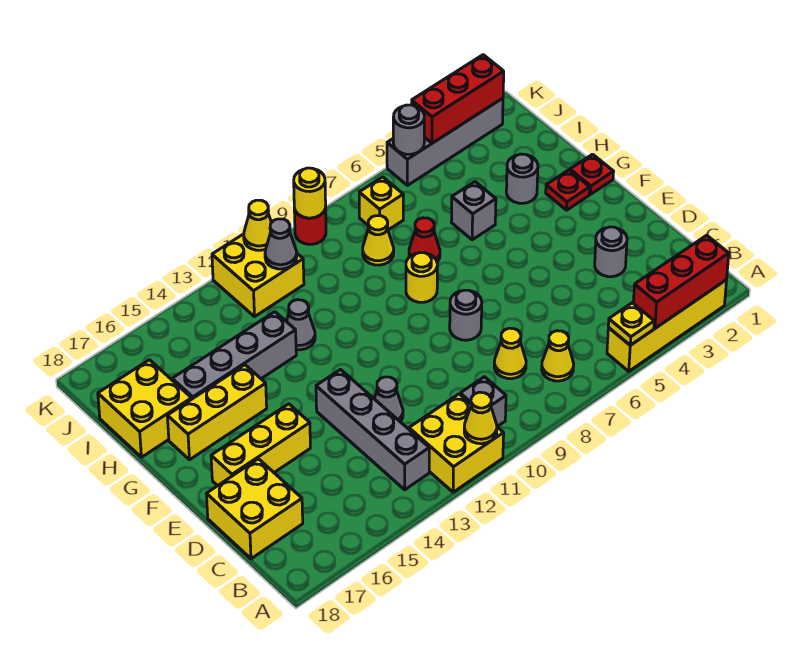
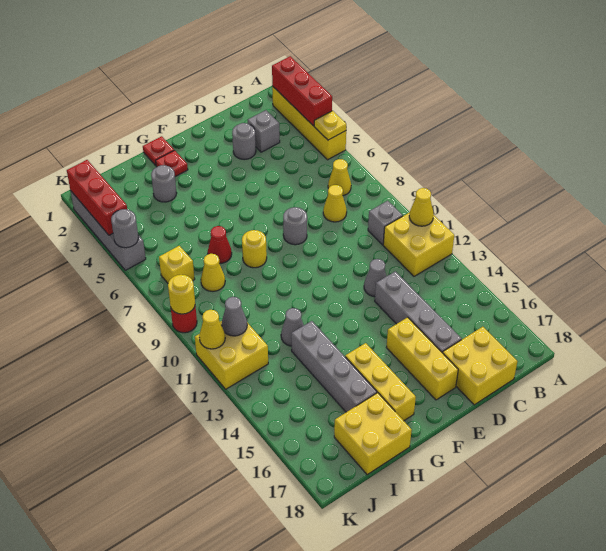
grey brick B13:E13 level 1 -> grey brick D13:D16 level 1
grey brick H5 level 1 -> grey brick C3 level 1

